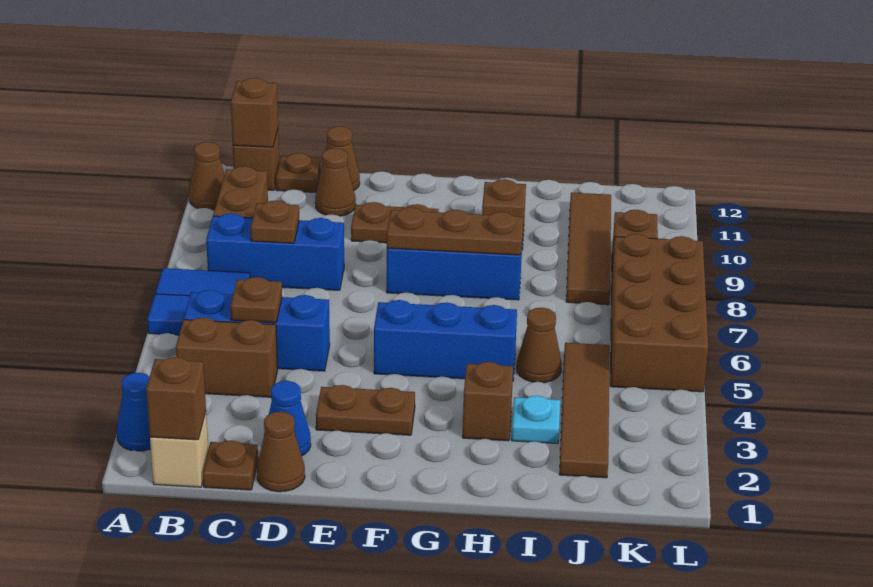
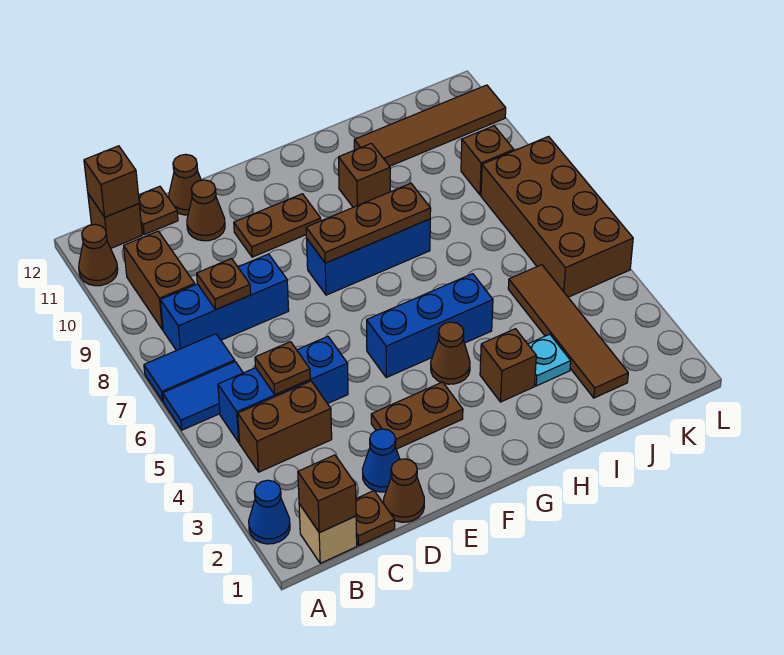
brown cone I5 level 1 -> brown cone G4 level 1
brown tile J8:J11 level 1 -> brown tile I11:L11 level 1

